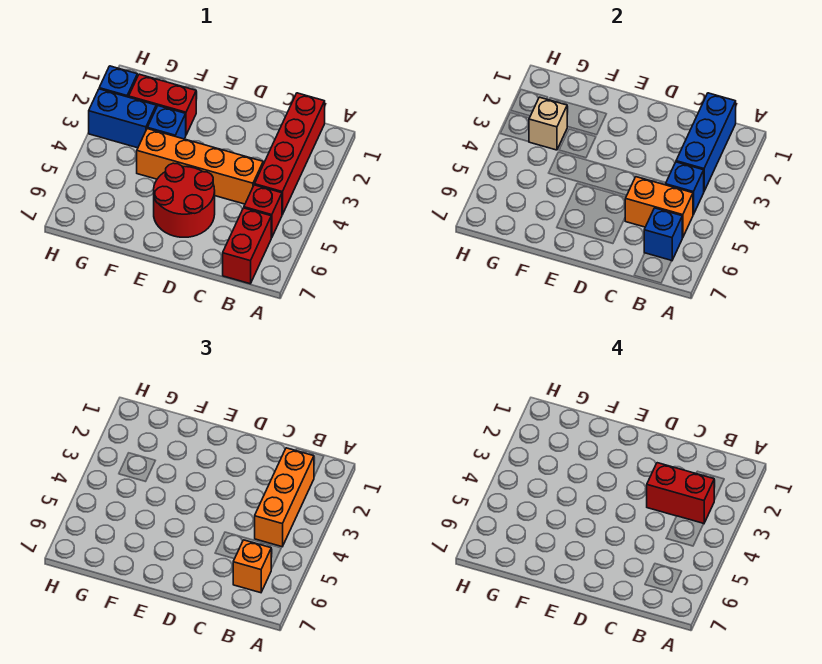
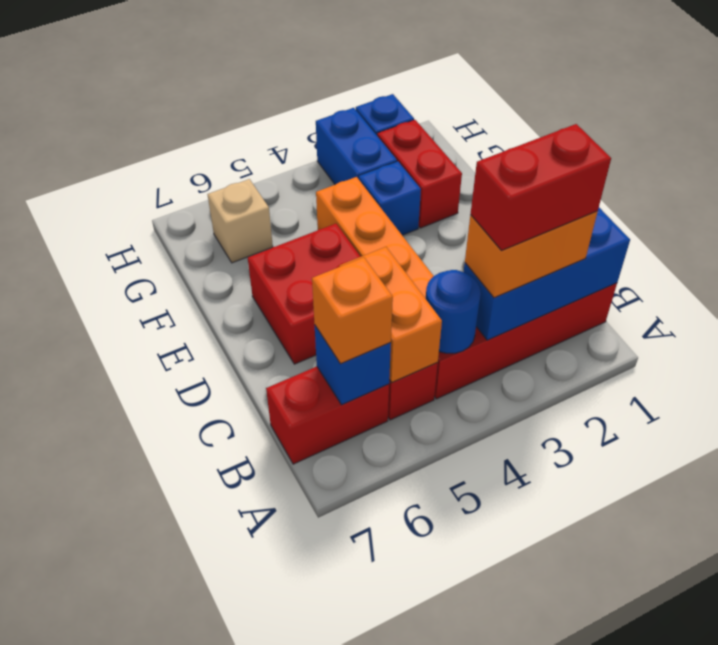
orange brick B2:B4 level 3 -> orange brick B2:B3 level 3
red brick B3:C3 level 4 -> red brick B2:B3 level 4
blue brick B4 level 2 -> blue round brick B4 level 2
red round brick D5:E6 level 1 -> red brick D5:E6 level 1
tan brick G3 level 2 -> tan brick G6 level 1

